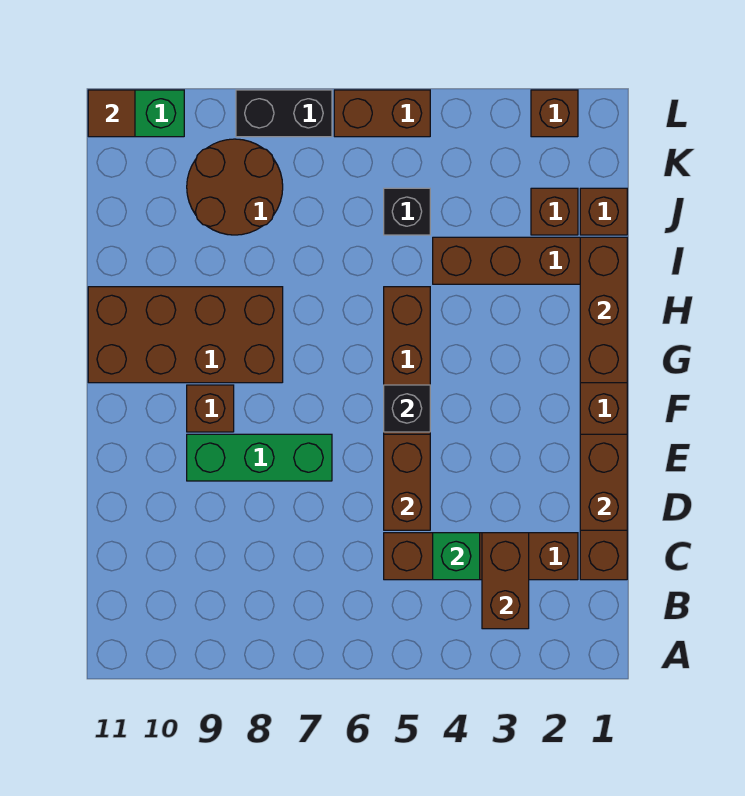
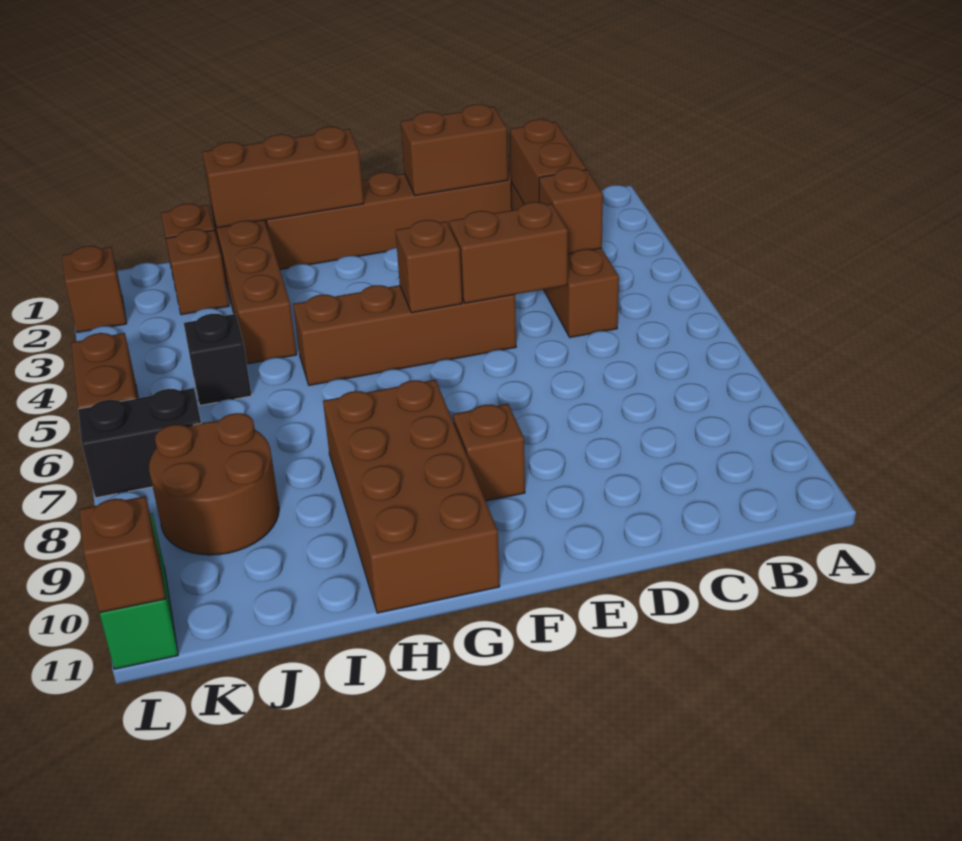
brown brick B3:C3 level 2 -> brown brick C2:C3 level 2
green brick C4 level 2 -> brown brick C4 level 2
green brick E7:E9 level 1 -> none
black brick F5 level 2 -> brown brick F5 level 2
black brick L7:L8 level 1 -> black brick K7:L7 level 1
brown tile L11 level 2 -> brown brick L11 level 2

